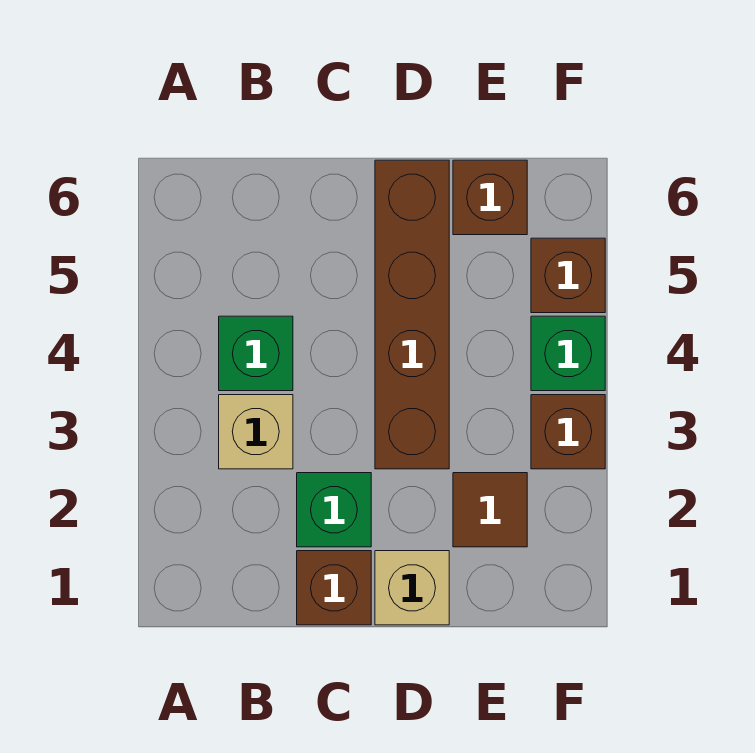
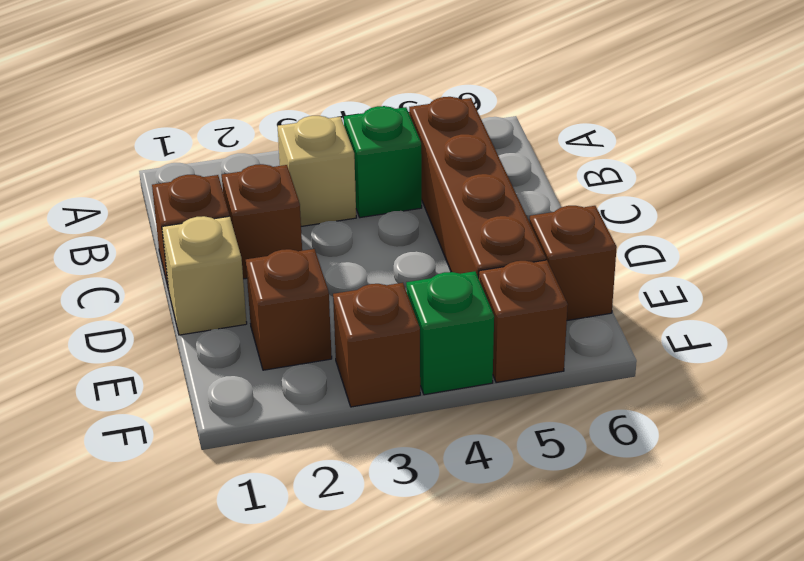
green brick C2 level 1 -> brown brick C2 level 1
brown brick D3:D6 level 1 -> brown brick B5:E5 level 1
brown tile E2 level 1 -> brown brick E2 level 1

